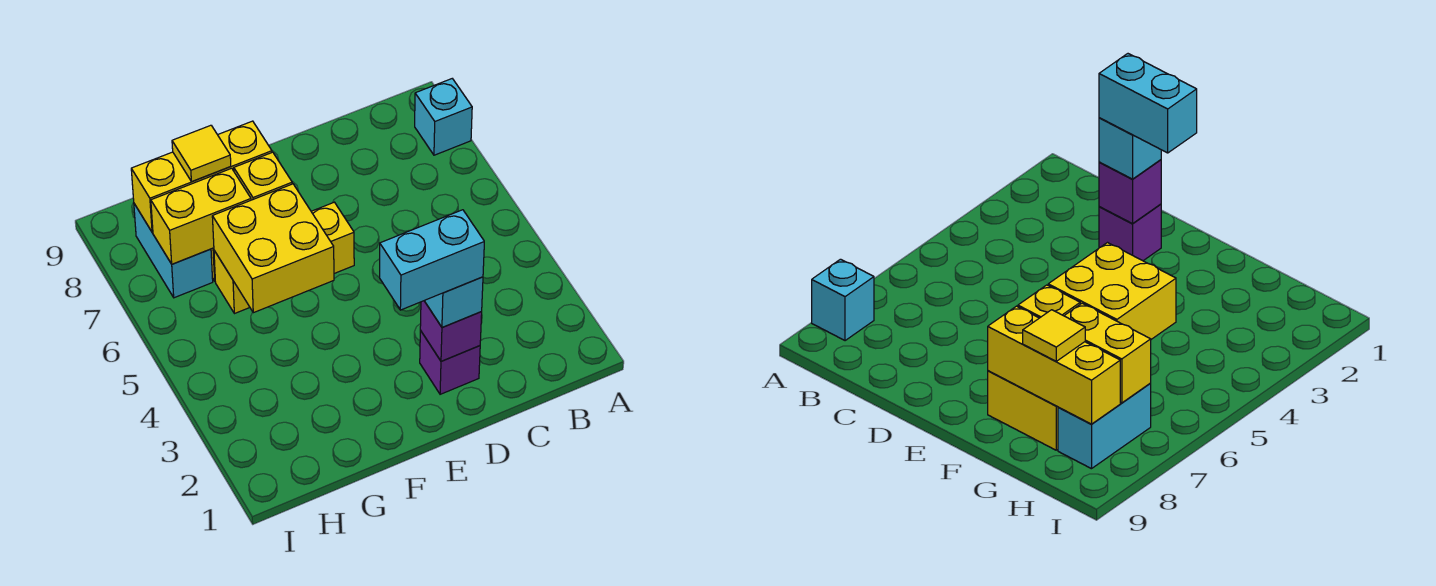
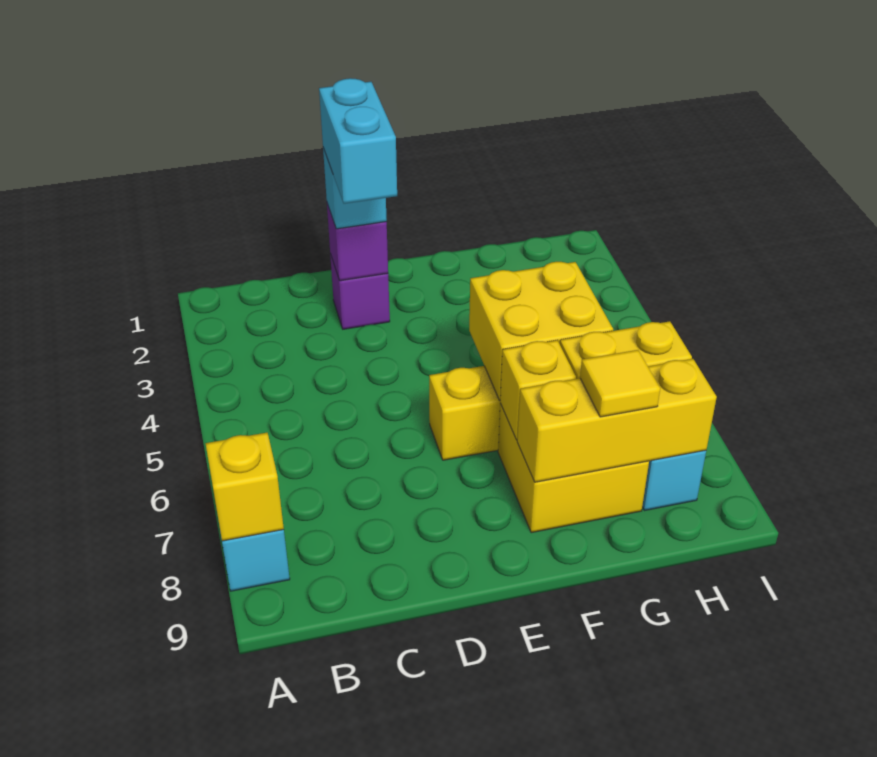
none -> yellow brick A8 level 2
cyan brick D2:E2 level 4 -> cyan brick D2:D3 level 4

